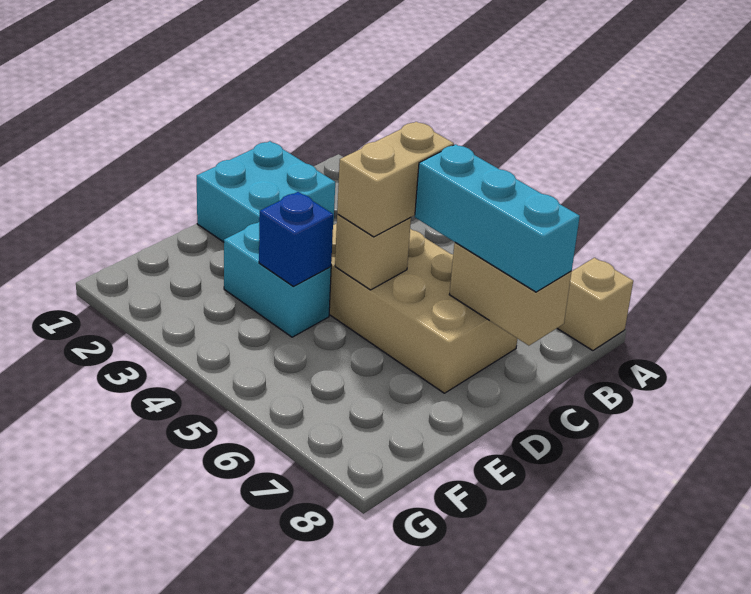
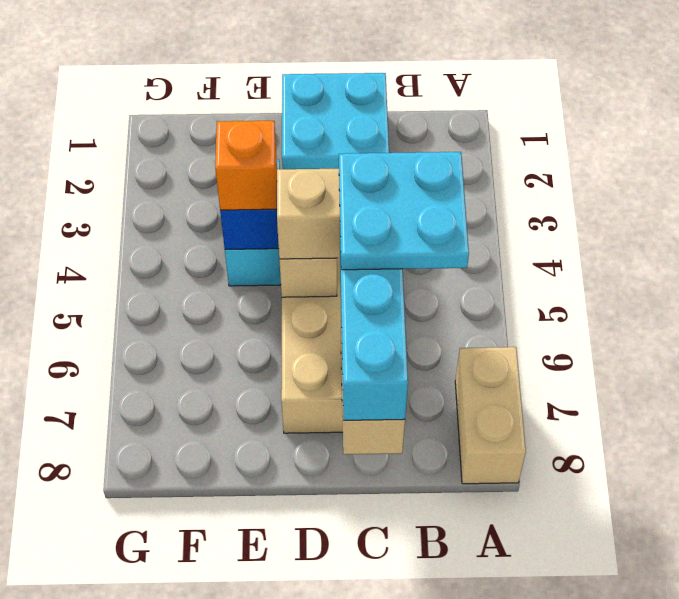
tan brick A8 level 1 -> tan brick A7:A8 level 1
none -> cyan plate B5:C6 level 4
none -> orange brick E4 level 3

